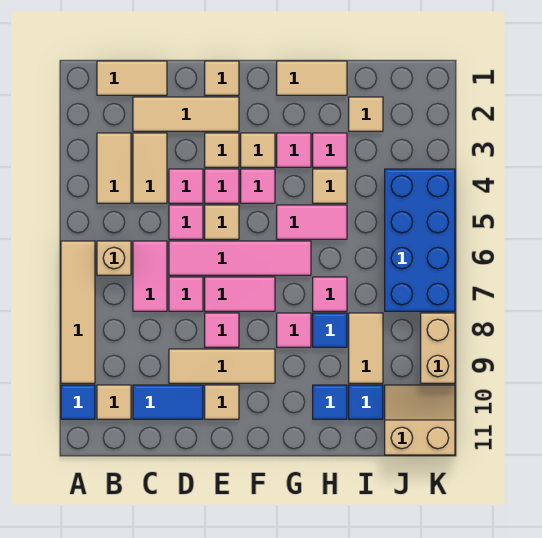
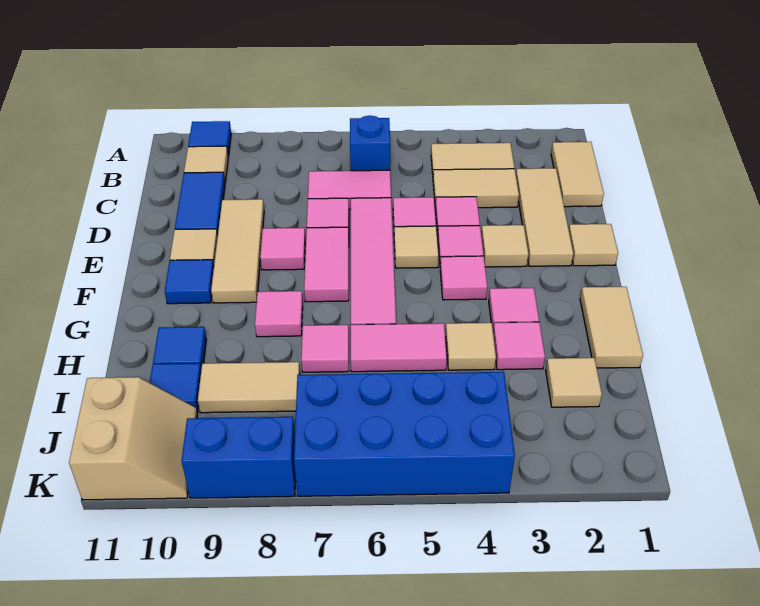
tan tile A6:A9 level 1 -> none
tan brick B6 level 1 -> blue brick B6 level 1
tan tile F3 level 1 -> none
pink tile G5:H5 level 1 -> pink tile H5:H6 level 1
blue tile H8 level 1 -> blue tile F10 level 1
tan brick K8:K9 level 1 -> blue brick K8:K9 level 1

